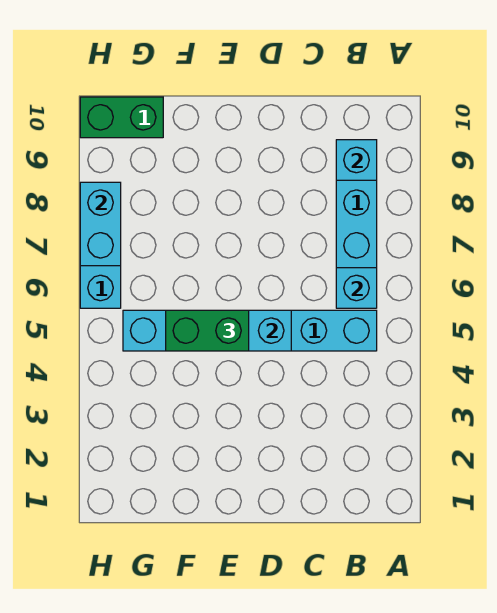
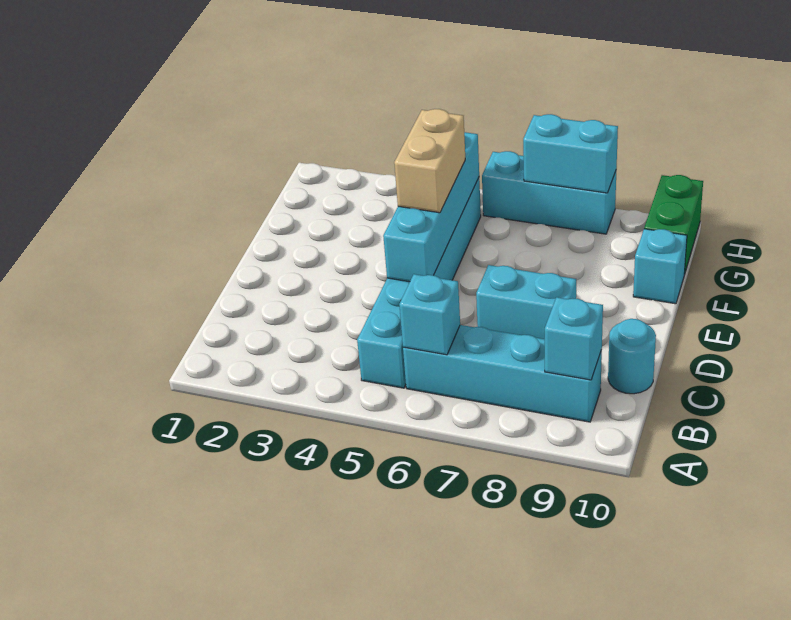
none -> cyan round brick C10 level 1
none -> cyan brick D7:D8 level 1
green brick E5:F5 level 3 -> tan brick E5:F5 level 3
none -> cyan brick F10 level 1

